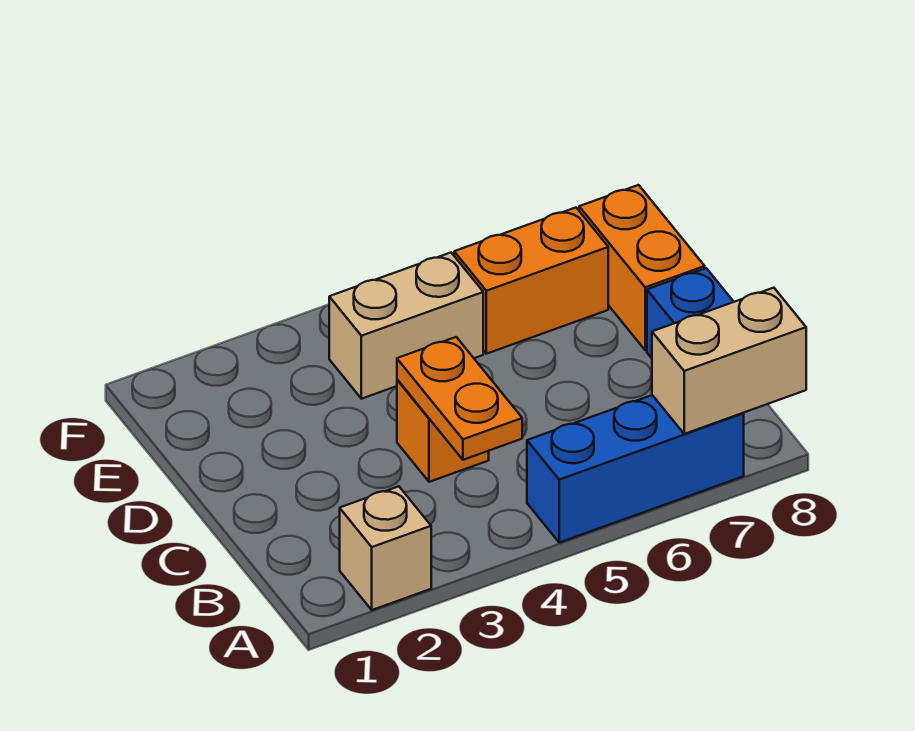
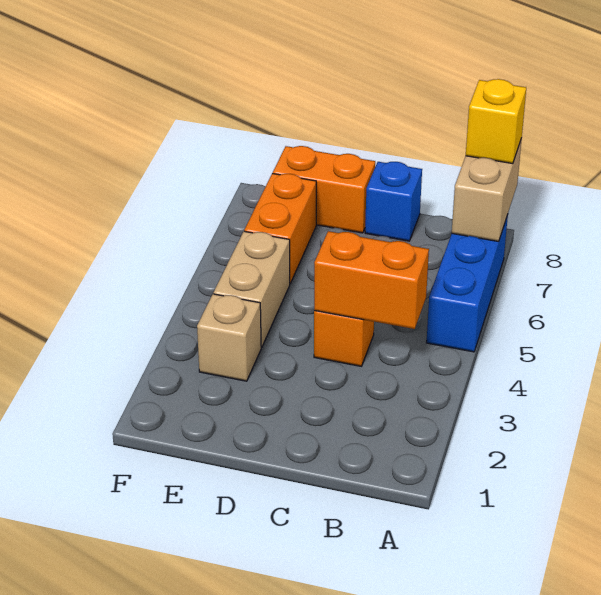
tan brick A2 level 1 -> tan brick E3 level 1
none -> yellow brick A8 level 3
orange plate B4:C4 level 2 -> orange brick B4:C4 level 2

